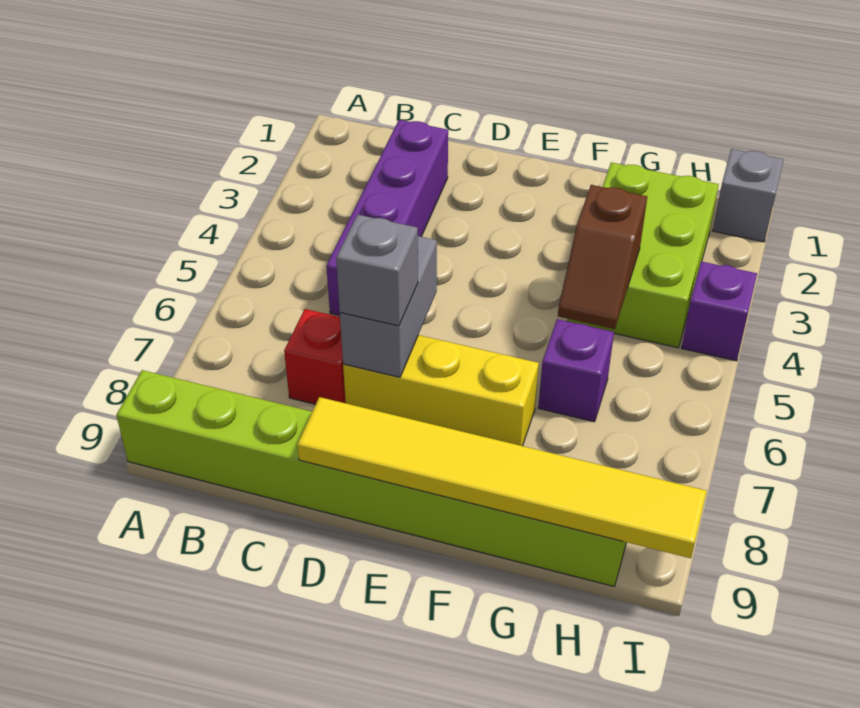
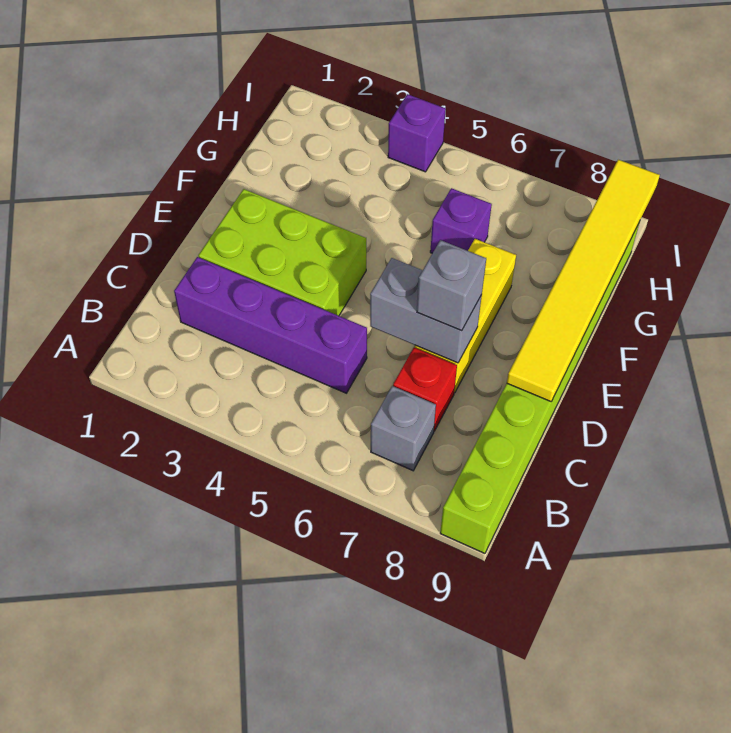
lime brick G2:H4 level 1 -> lime brick D2:E4 level 1
brown slope G4:G5 level 2 top 4 -> none
grey brick I1 level 1 -> grey brick B7 level 1

